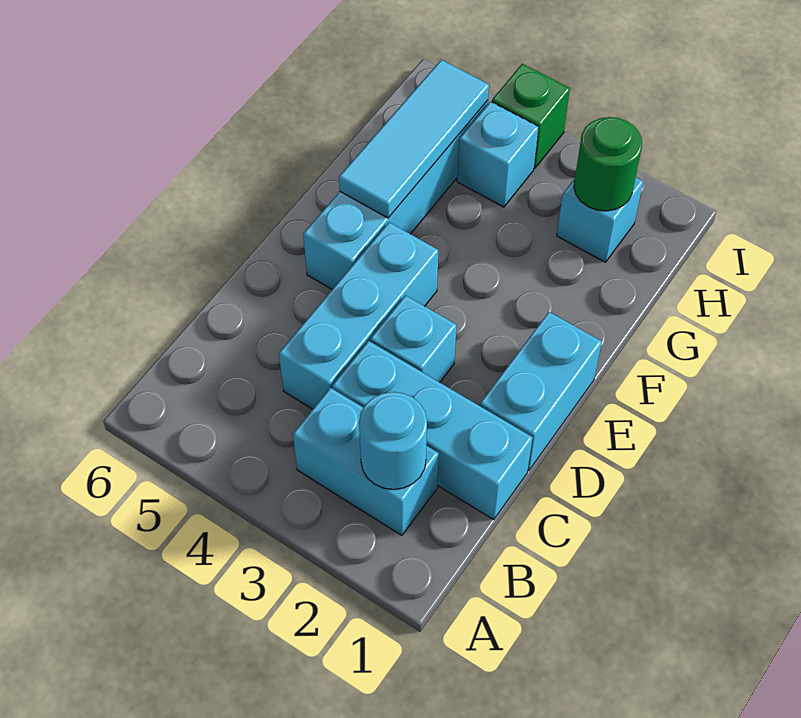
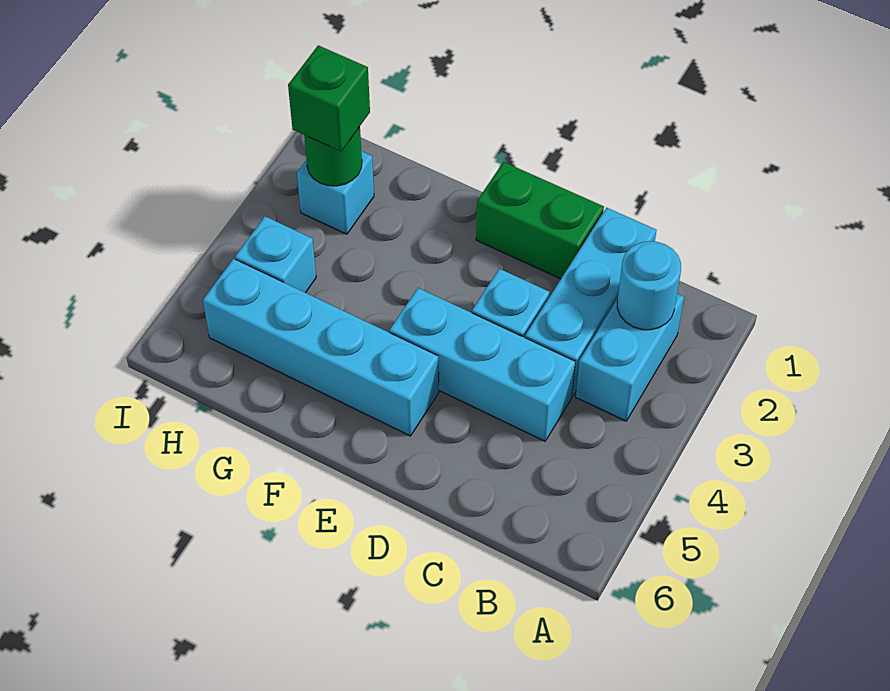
cyan brick D1:E1 level 1 -> green brick D1:E1 level 1
cyan tile F5:H5 level 2 -> none
green brick I4 level 1 -> green brick H2 level 3

